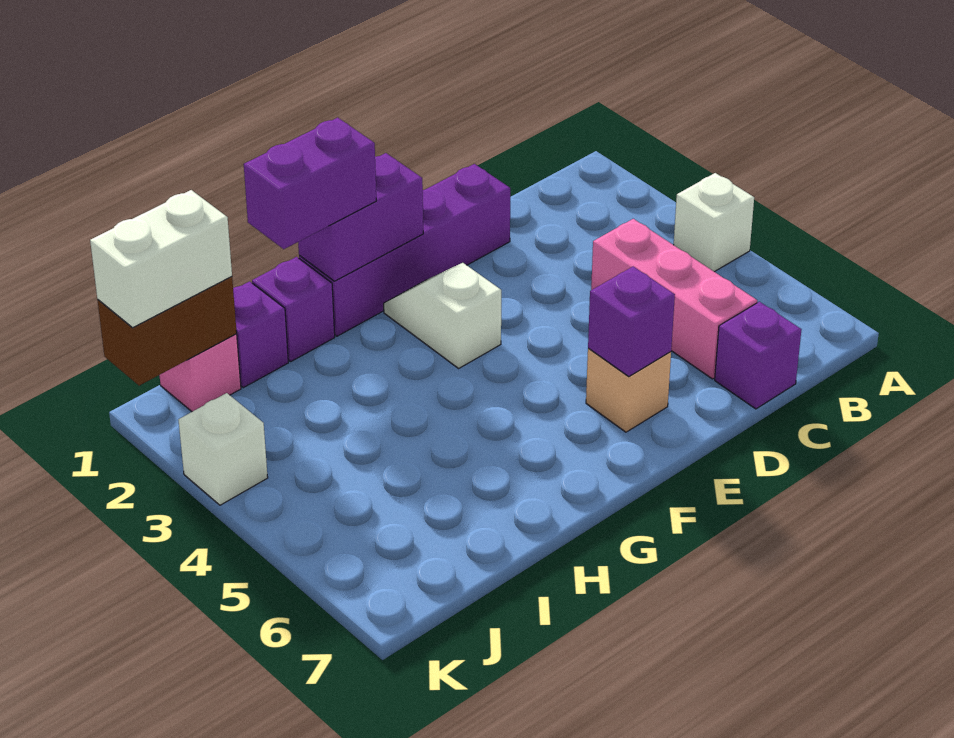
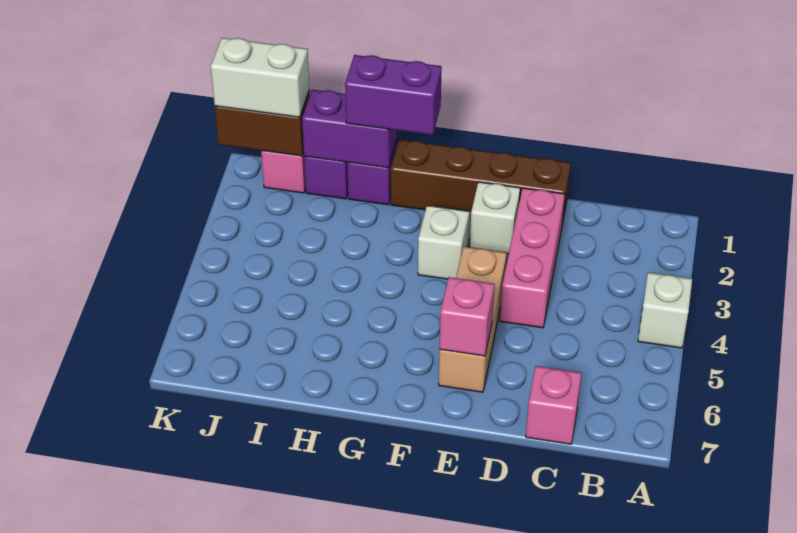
pink brick C4:C6 level 1 -> pink brick D2:D4 level 1
purple brick C7 level 1 -> pink brick C7 level 1
purple brick D1:G1 level 1 -> brown brick D1:G1 level 1
tan brick E6 level 1 -> tan brick E4:E6 level 1
purple brick E6 level 2 -> pink brick E6 level 2
purple brick F1:G1 level 2 -> purple brick H1:I1 level 2
white brick K3 level 1 -> white brick E2 level 1

